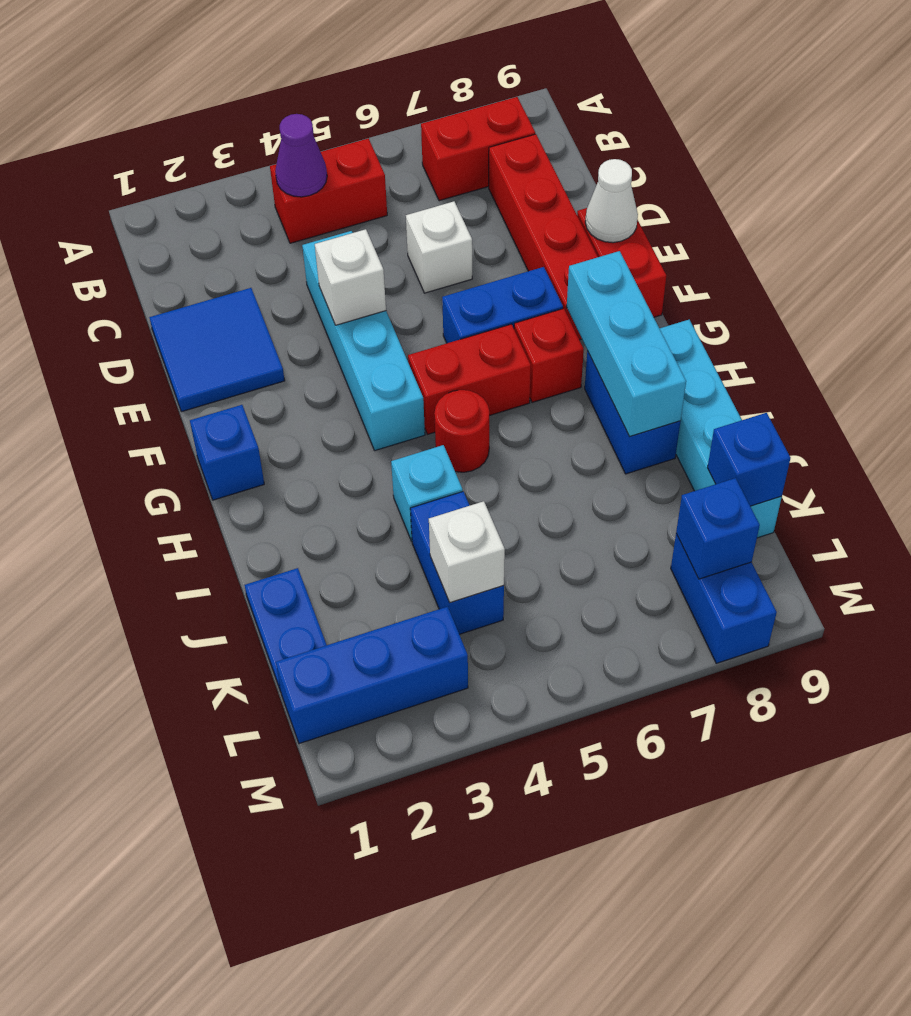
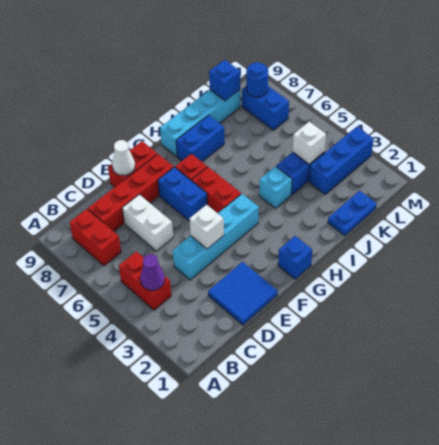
white brick D6 level 1 -> white brick D6:D7 level 1
cyan brick G8:I8 level 2 -> none
red round brick H5 level 1 -> none
blue brick L1:L3 level 1 -> blue brick K3:M3 level 1
blue brick L8:M8 level 1 -> blue brick L7:L8 level 1
blue brick L8 level 2 -> blue round brick L8 level 2

